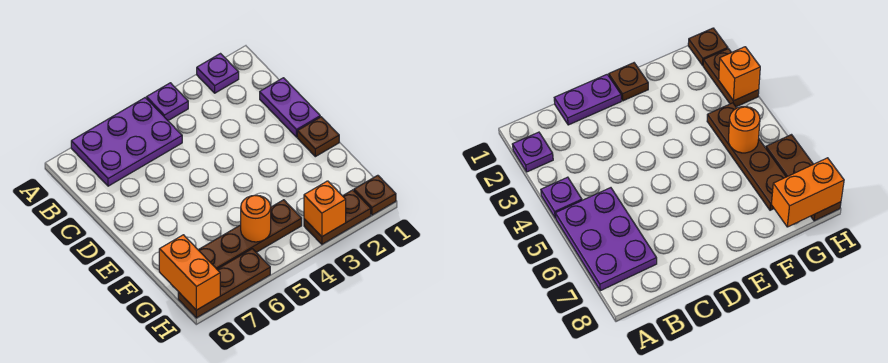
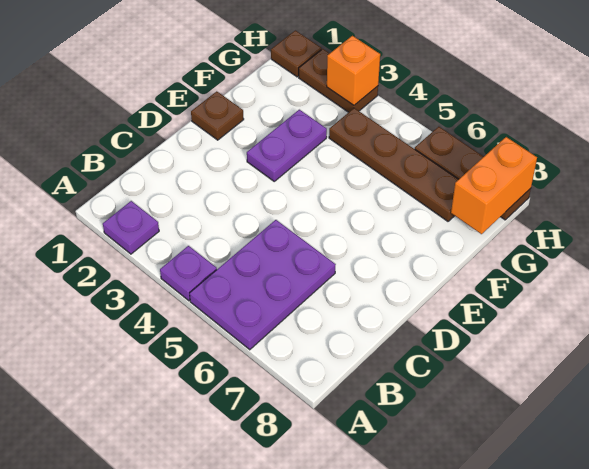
purple plate A5:B7 level 1 -> purple plate A5:C6 level 1
purple plate C1:D1 level 1 -> purple plate E3:F3 level 1
orange round brick G5 level 2 -> none

